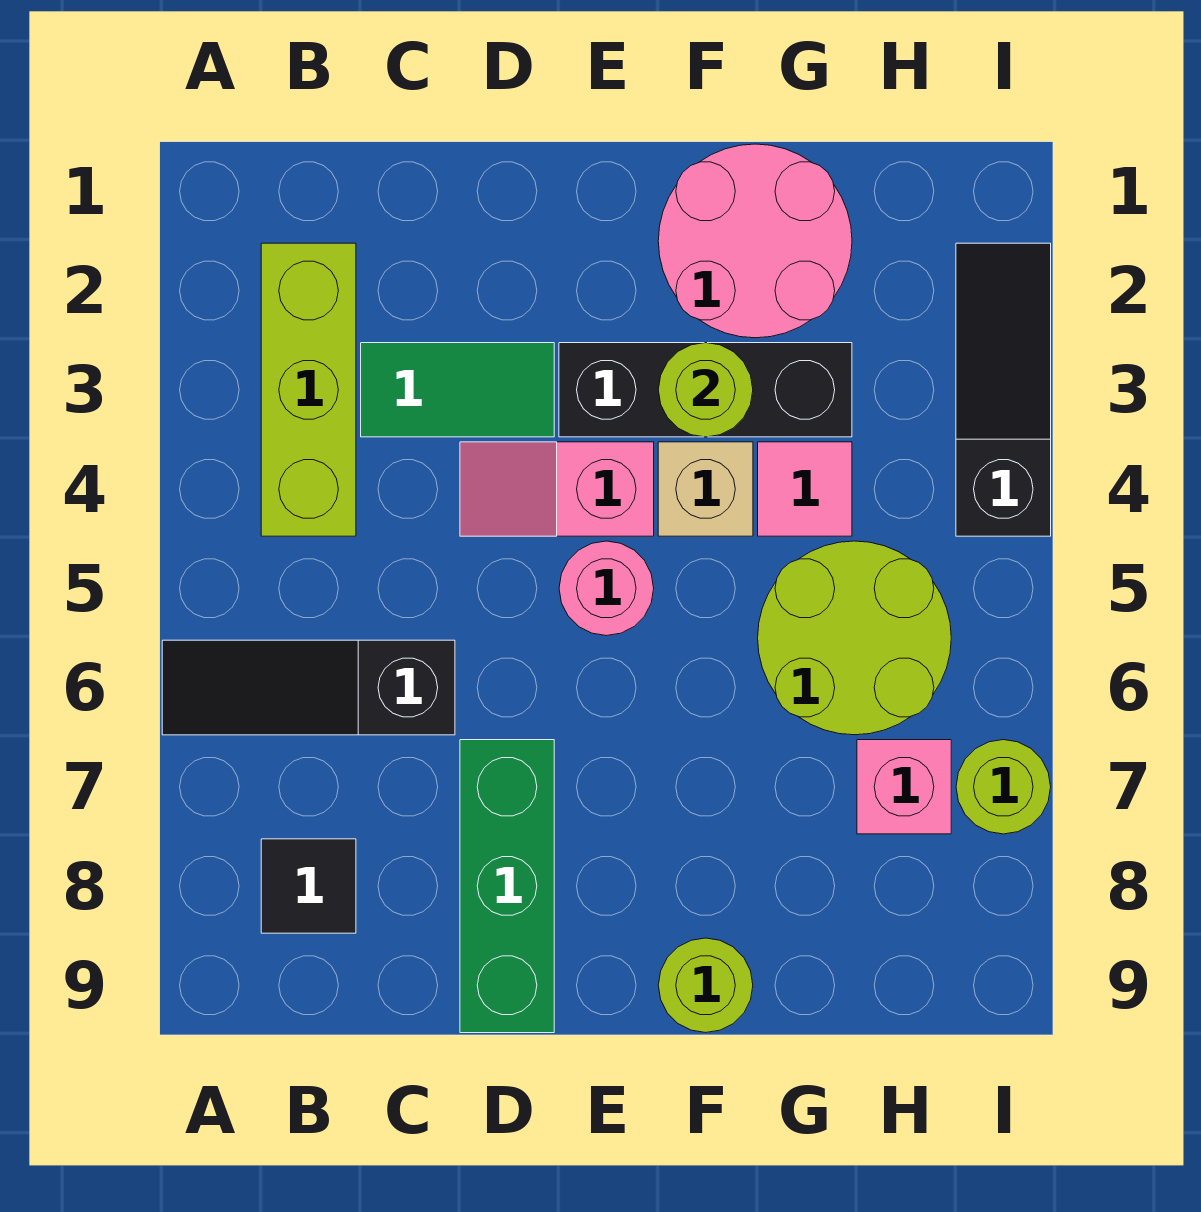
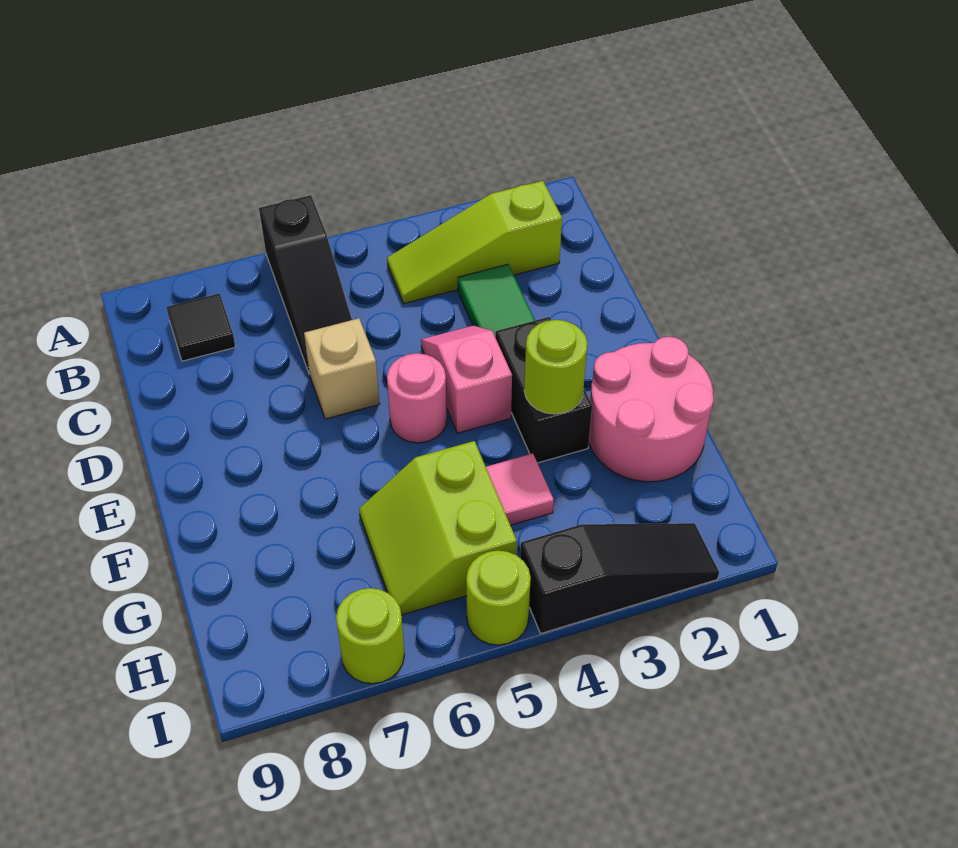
black slope A6:C6 level 1 top C -> black slope A6:C6 level 1 top A
lime brick B2:B4 level 1 -> lime slope B2:B4 level 1 top 2
green brick D7:D9 level 1 -> none
black brick E3:G3 level 1 -> black brick E3:F3 level 1
tan brick F4 level 1 -> tan brick D6 level 1
lime round brick F9 level 1 -> lime round brick I5 level 1
lime round brick G5:H6 level 1 -> lime slope G5:H6 level 1 top 5
pink brick H7 level 1 -> none

